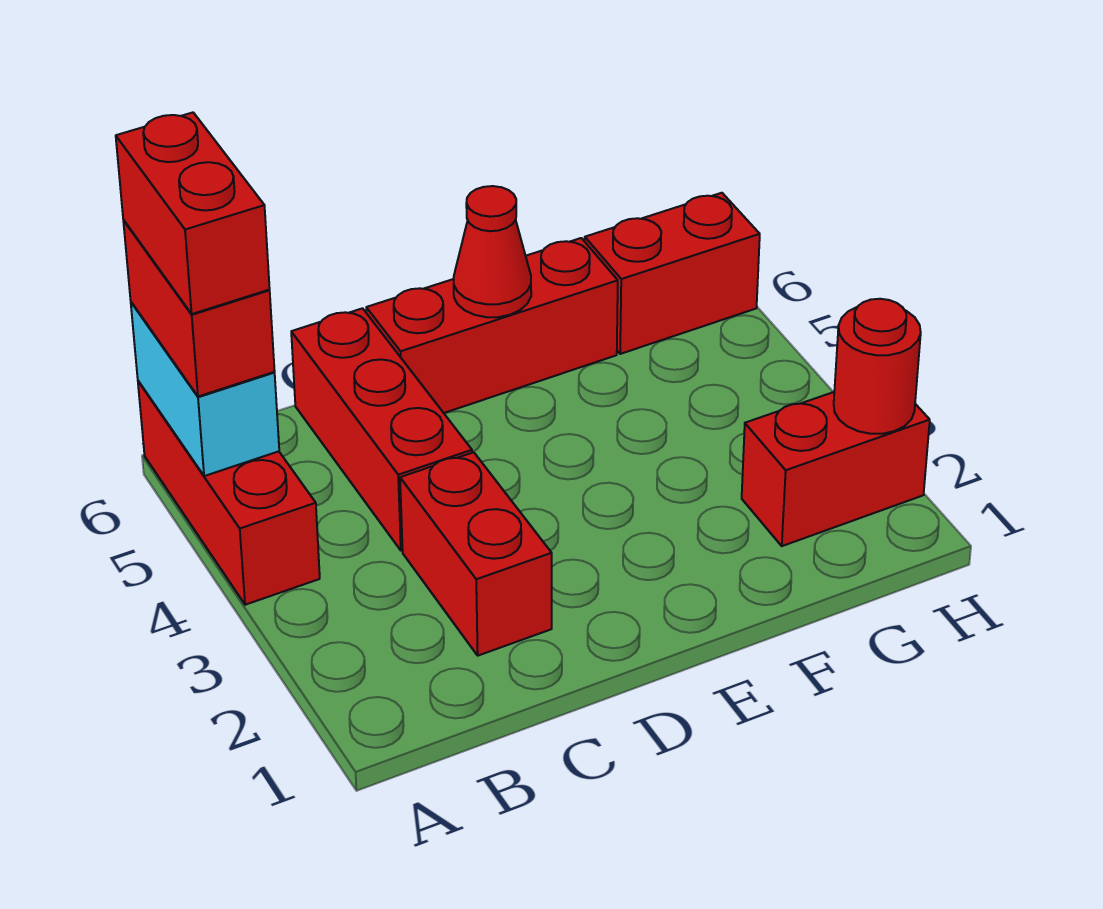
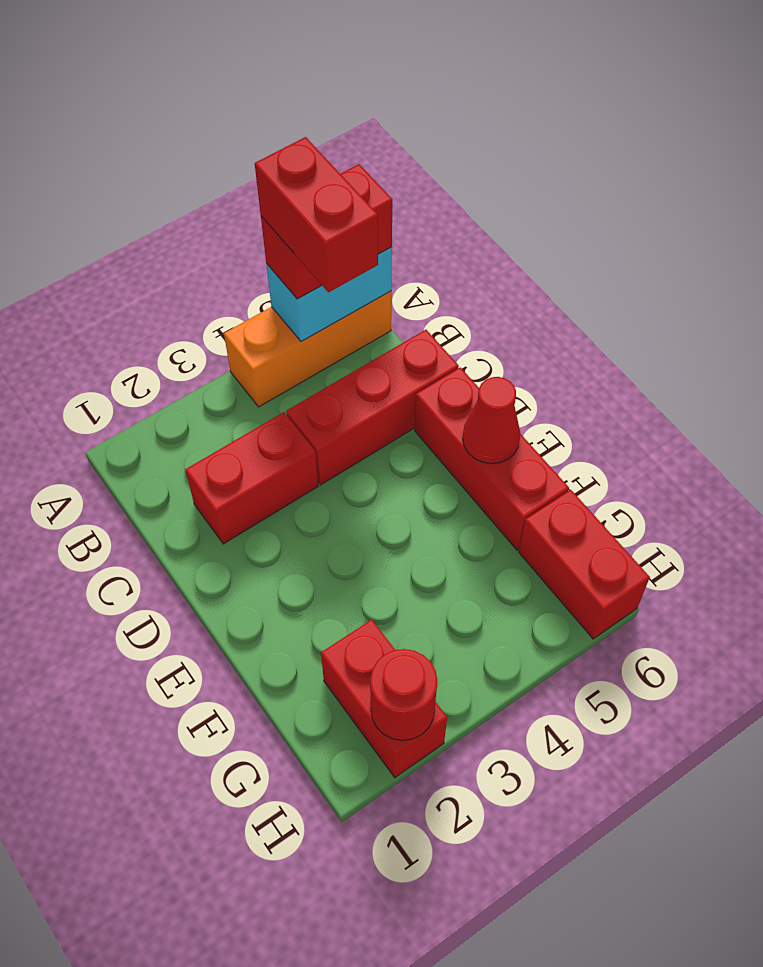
red brick A4:A6 level 1 -> orange brick A4:A6 level 1
red brick A5:A6 level 4 -> red brick A5:B5 level 4

